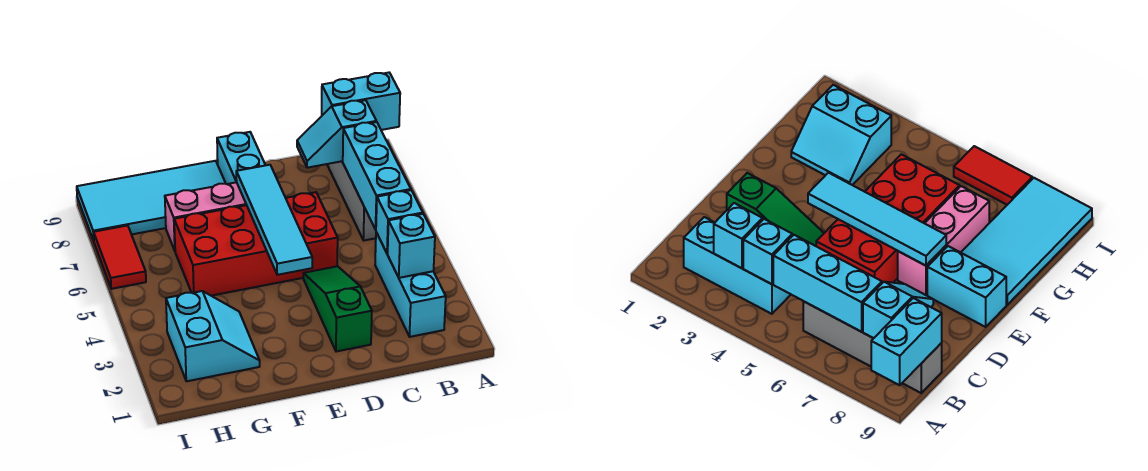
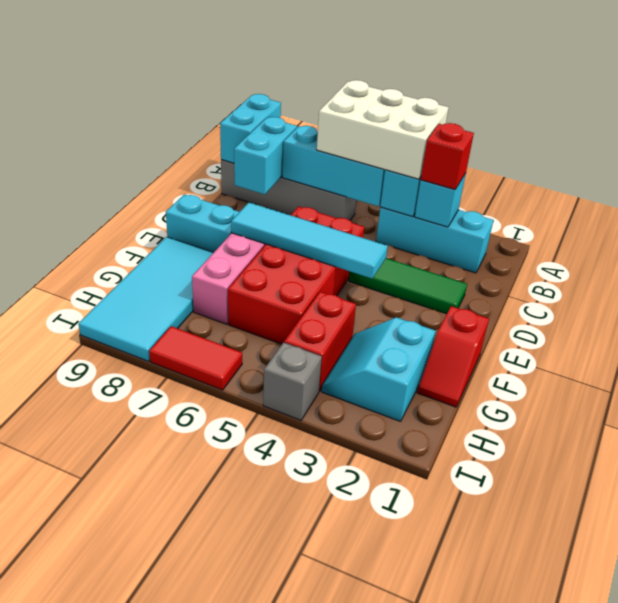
none -> white brick A4:B6 level 3
none -> red brick B3 level 3
cyan slope B8:C8 level 2 top B -> cyan brick B8:C8 level 2
green slope D2:D4 level 1 top 2 -> green tile D2:D4 level 1
none -> red slope F1:G1 level 1 top F
cyan slope G2:H3 level 1 top H -> cyan slope G2:H3 level 1 top 2
none -> red brick G4:H4 level 1
none -> grey brick I4 level 1

